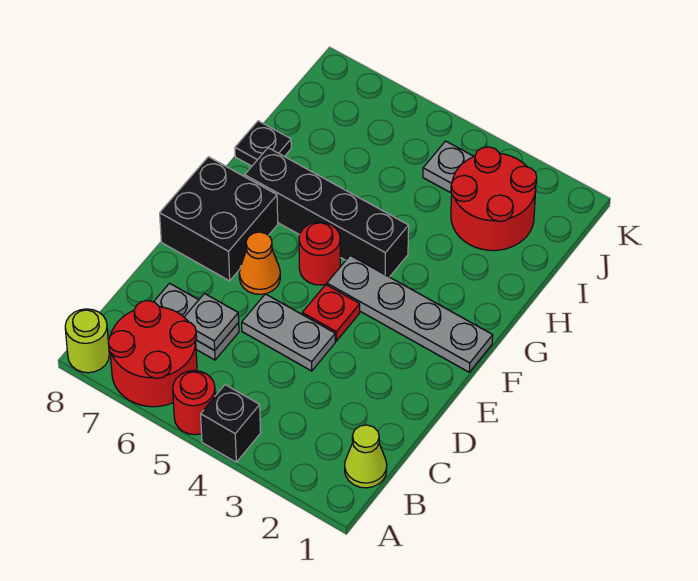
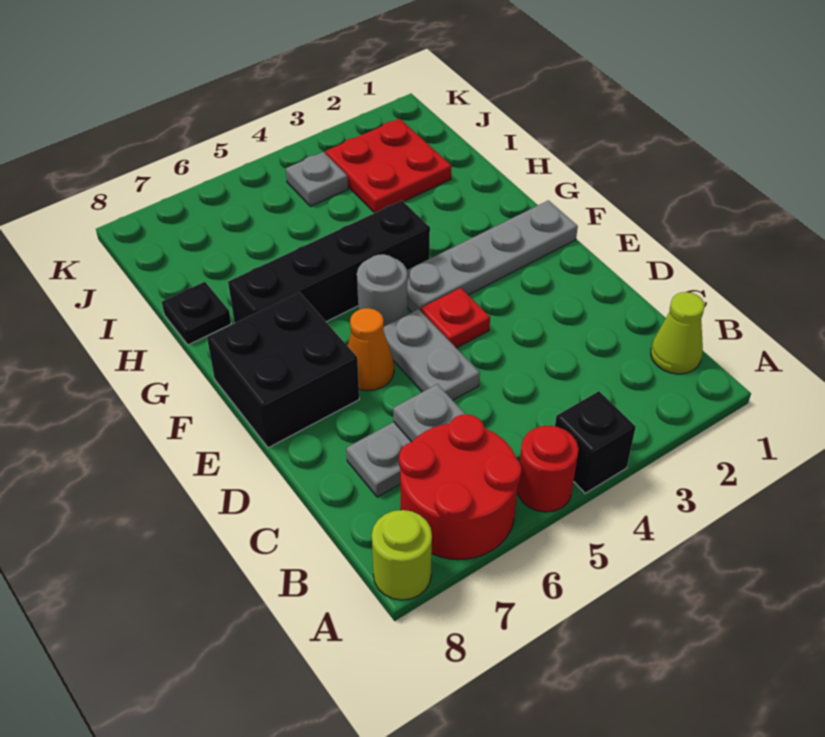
grey plate D4:D5 level 1 -> grey plate D5:E5 level 1
red round brick F5 level 1 -> grey round brick F5 level 1
red round brick I2:J3 level 1 -> red plate I2:J3 level 1

